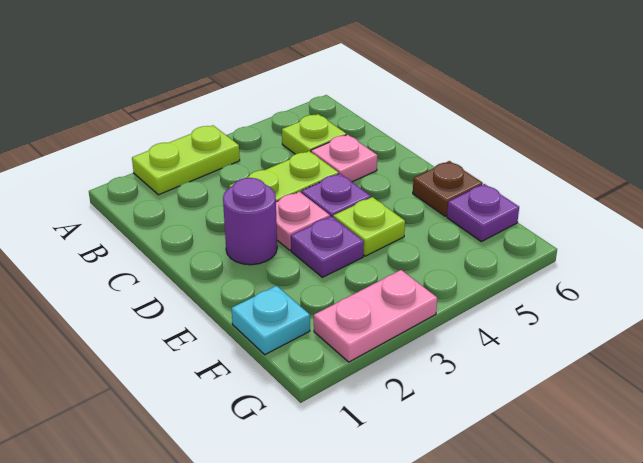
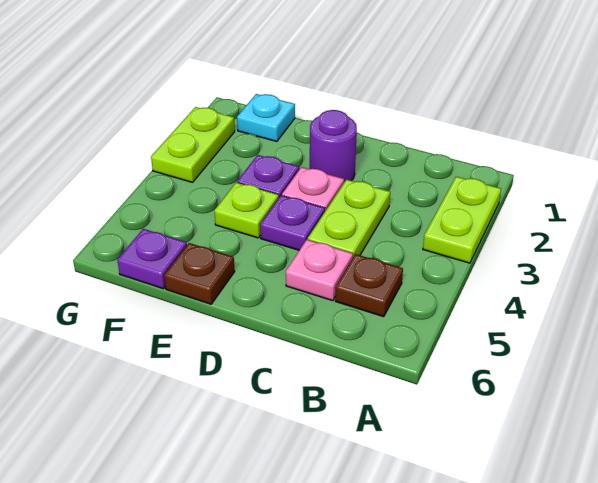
lime plate B5 level 1 -> brown plate B5 level 1
pink plate G2:G3 level 1 -> lime plate G2:G3 level 1

